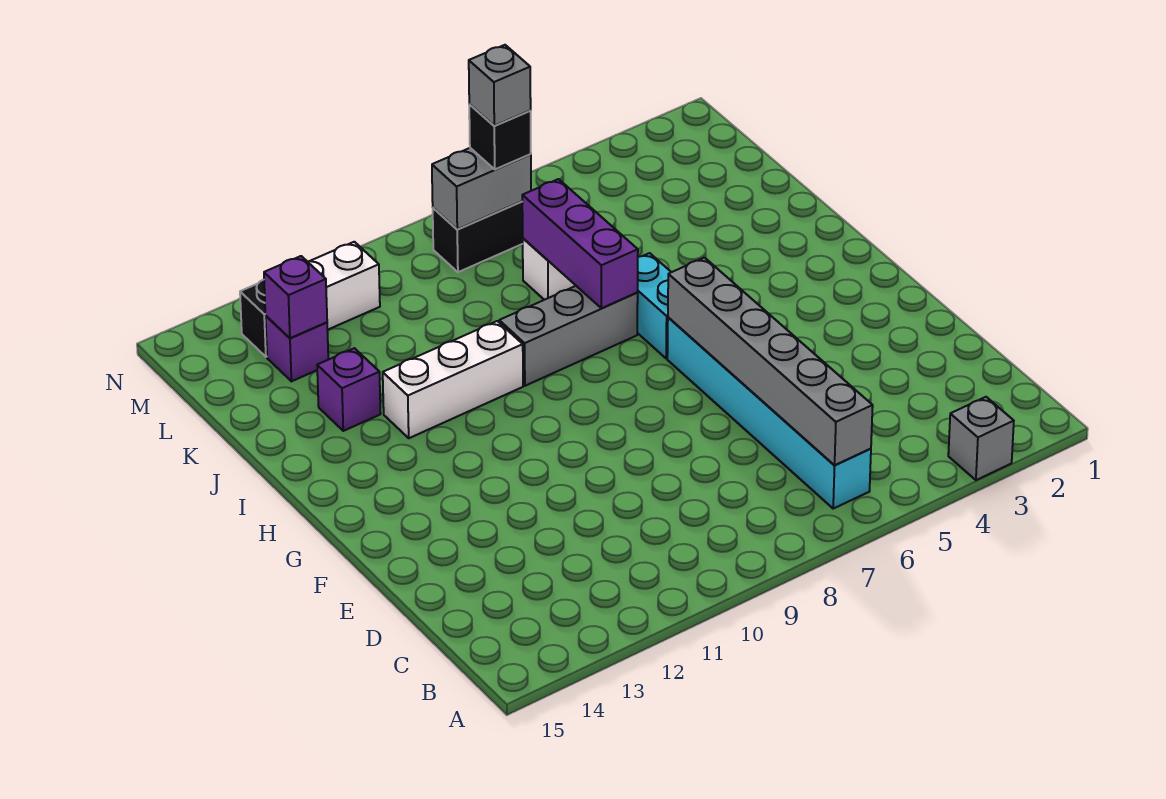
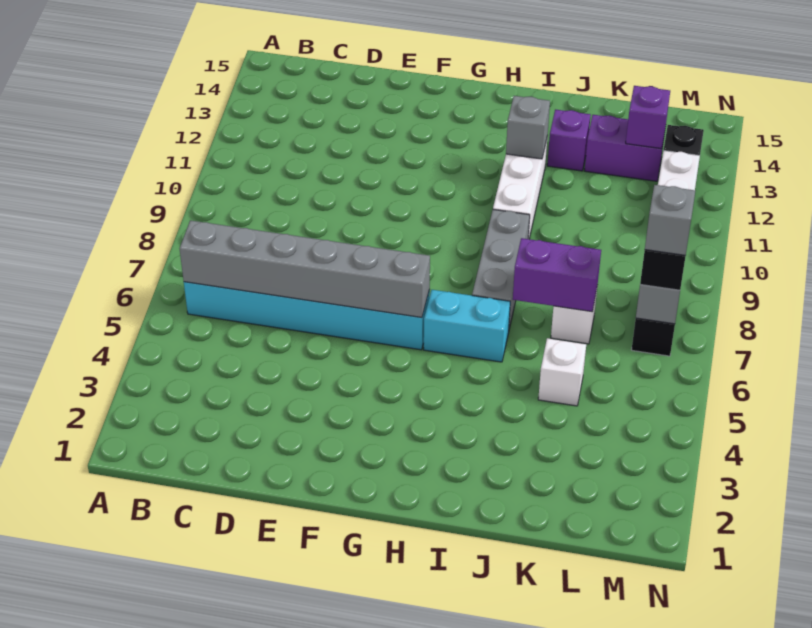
grey brick A3 level 1 -> grey brick I12 level 2
purple brick I7:K7 level 2 -> purple brick J7:K7 level 2
none -> white brick K5 level 1
purple brick L13 level 1 -> purple brick K13:L13 level 1

